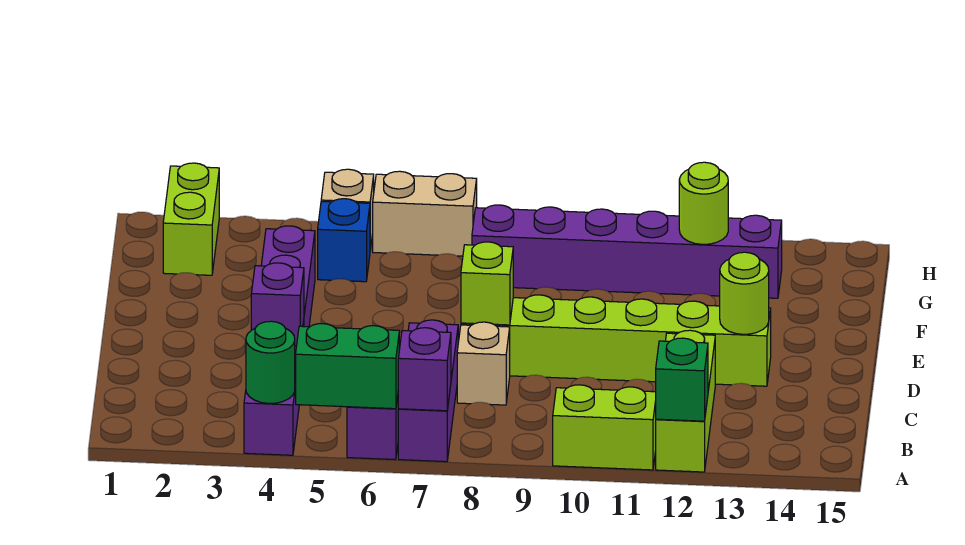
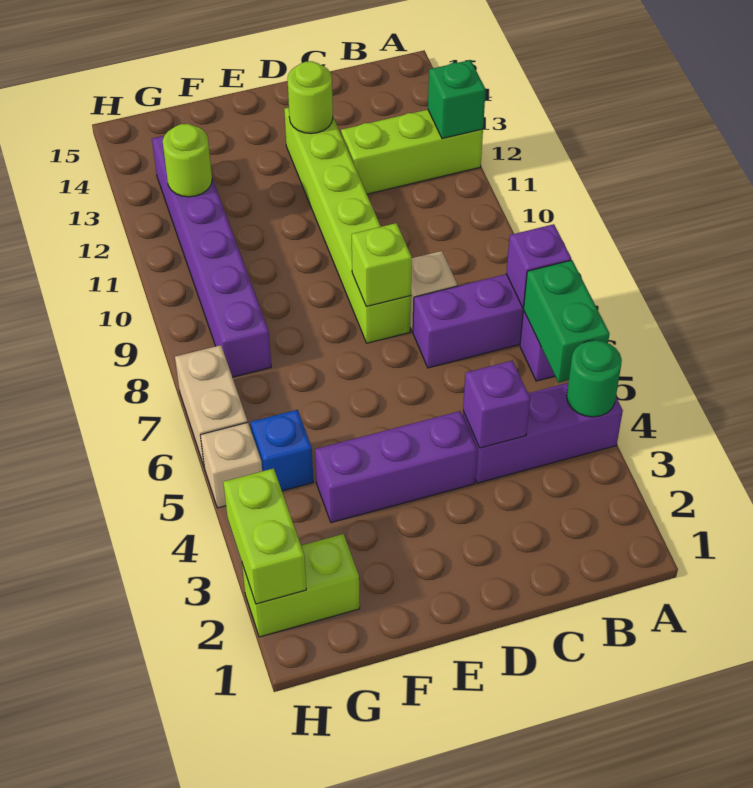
lime brick A10:A11 level 1 -> lime brick H2:H3 level 2

